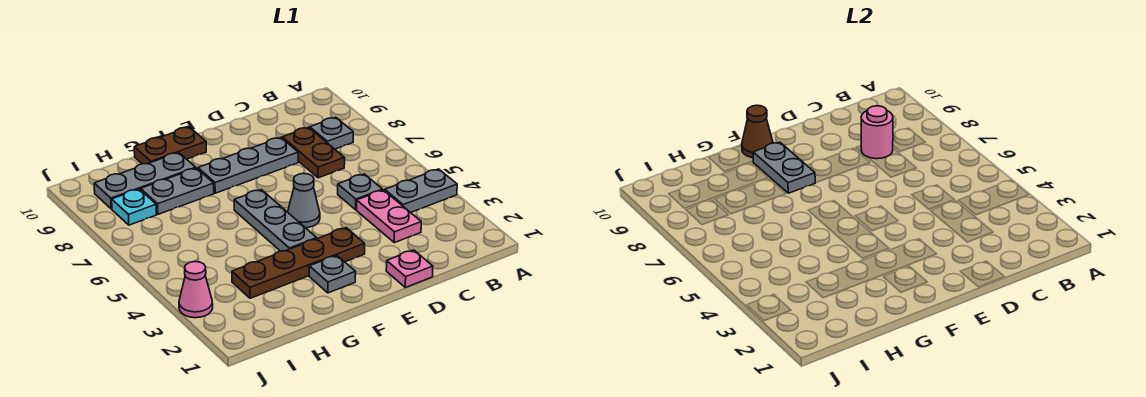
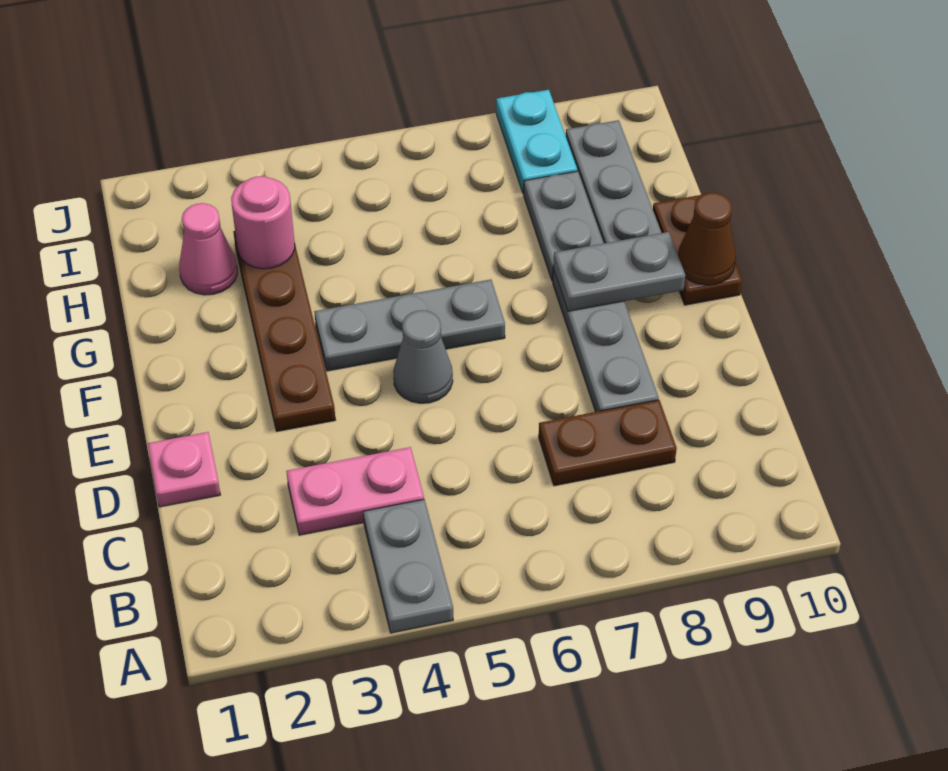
grey plate B8 level 1 -> none
grey plate C5 level 1 -> none
pink round brick C8 level 2 -> pink round brick H3 level 2
grey plate F2 level 1 -> none
cyan plate I8 level 1 -> cyan plate I8:J8 level 1
pink cone J3 level 1 -> pink cone H2 level 1

